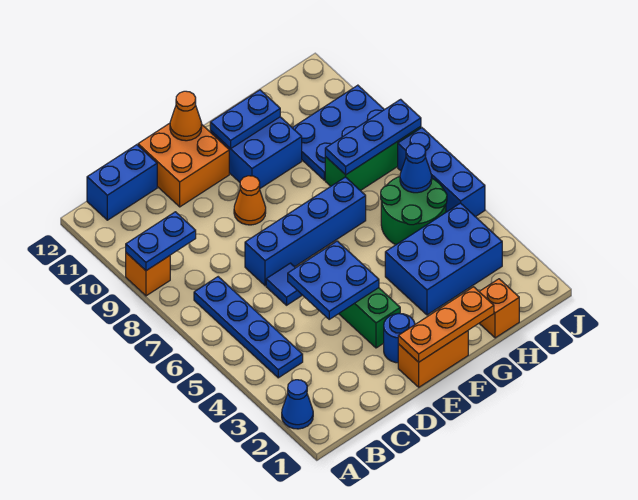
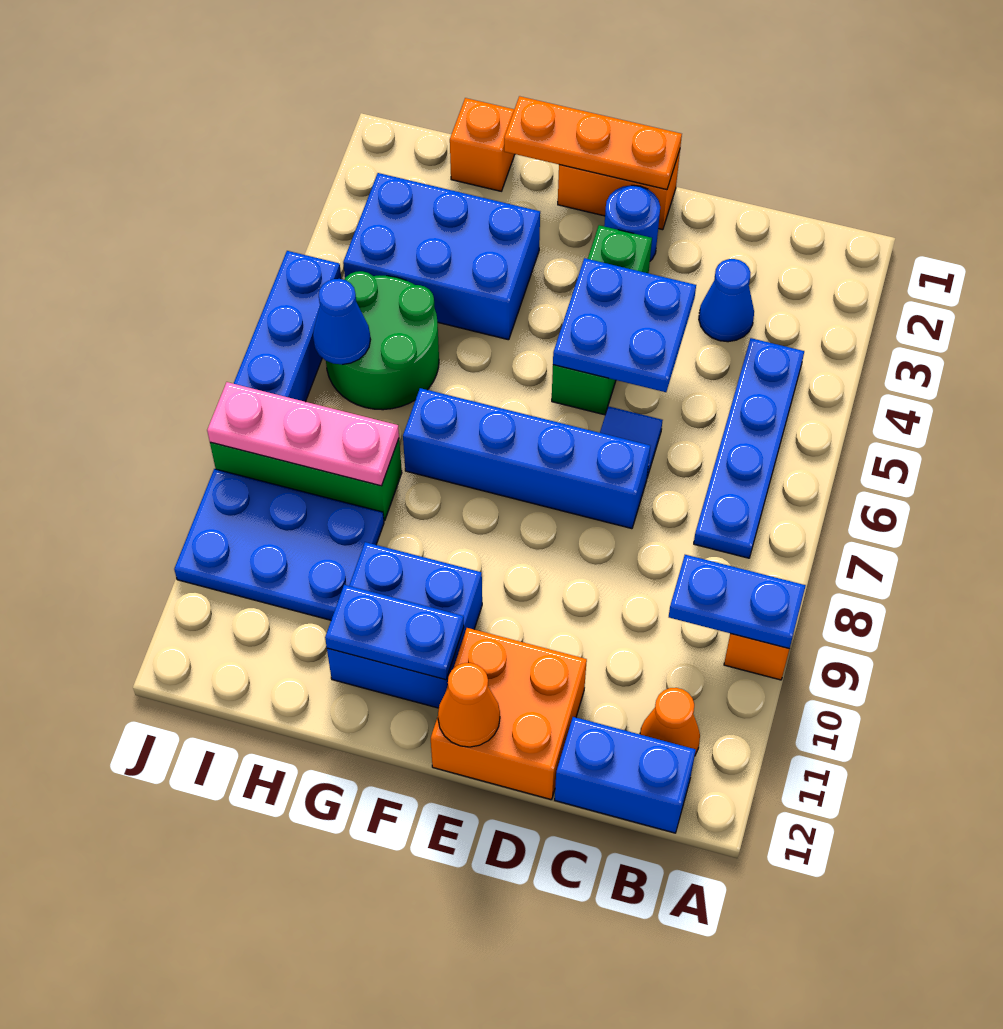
blue cone A2 level 1 -> blue cone C3 level 1
orange cone E9 level 1 -> orange cone B11 level 1
blue plate H8:J8 level 2 -> pink plate H8:J8 level 2

